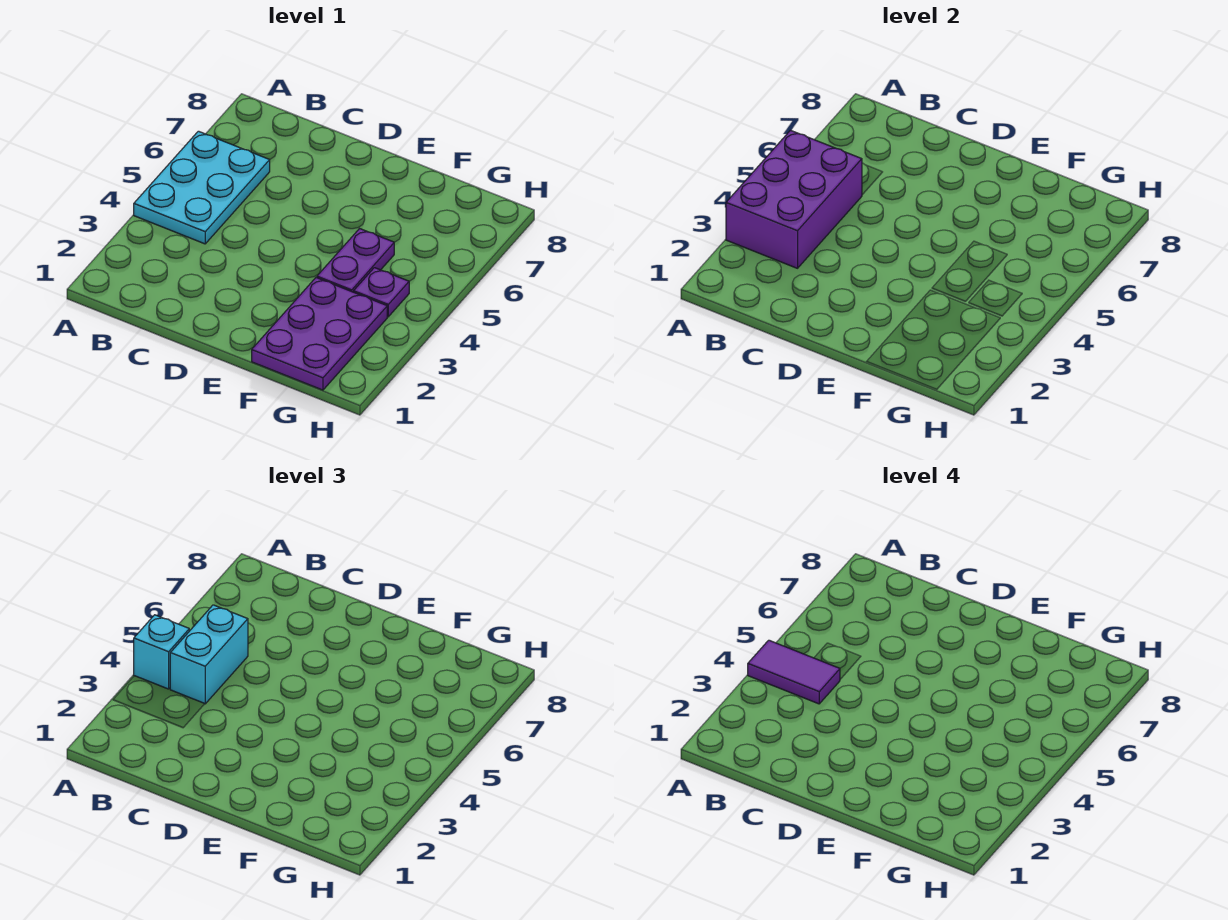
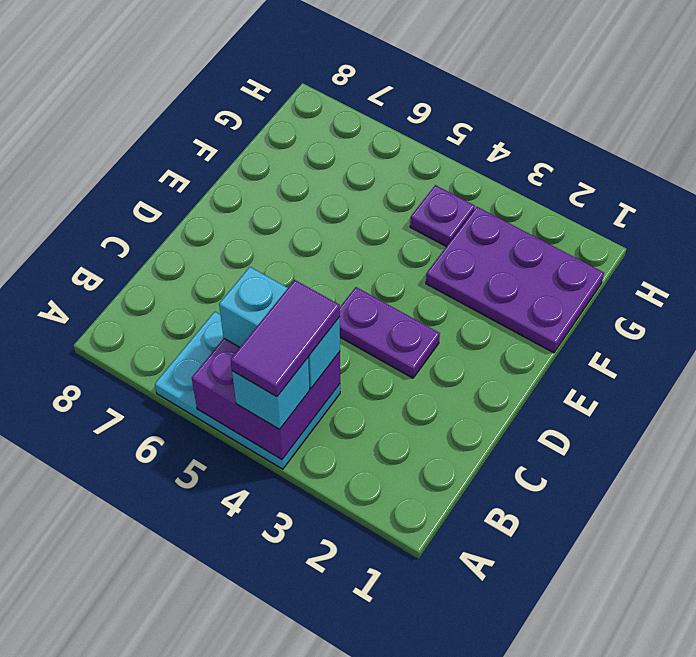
purple brick A3:B5 level 2 -> purple brick A4:B5 level 2
purple plate F4:F5 level 1 -> purple plate D3:D4 level 1

